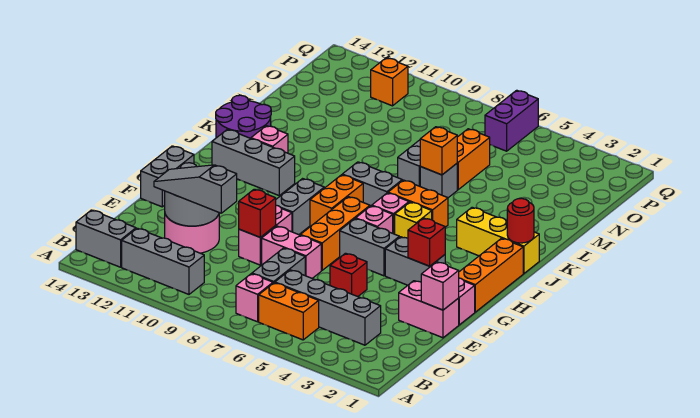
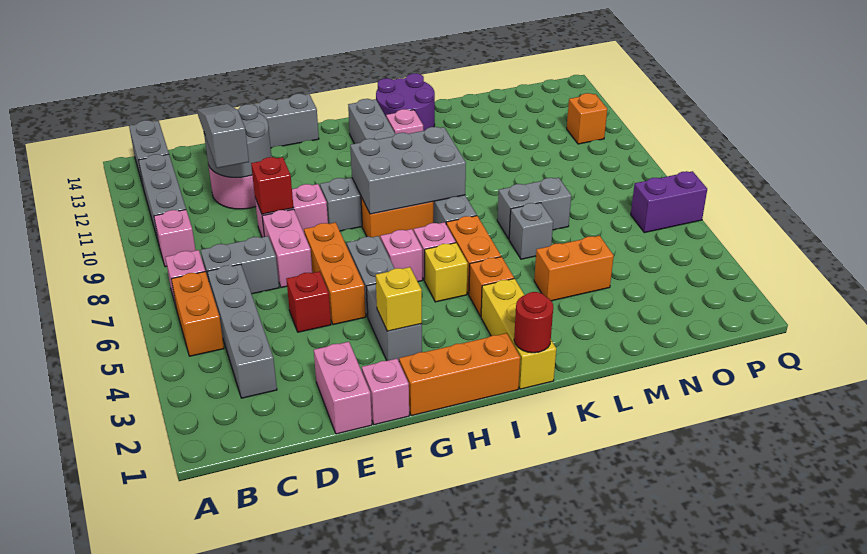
pink brick E1 level 2 -> pink brick B9 level 1
orange brick F7:H7 level 1 -> orange brick F5:F7 level 1
red brick G3 level 2 -> yellow brick G3 level 2
none -> grey brick H8:J9 level 2
orange brick L6 level 2 -> orange brick J4 level 1
orange brick M6:N6 level 1 -> orange brick L4:M4 level 1

